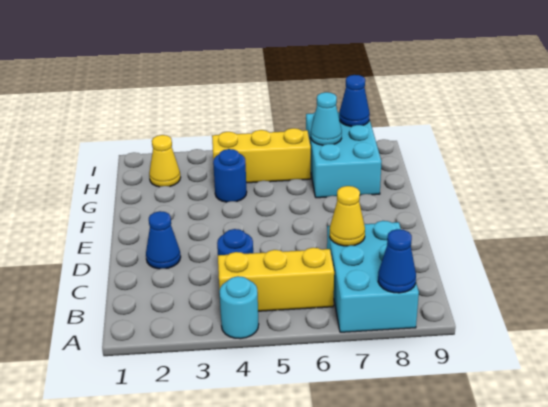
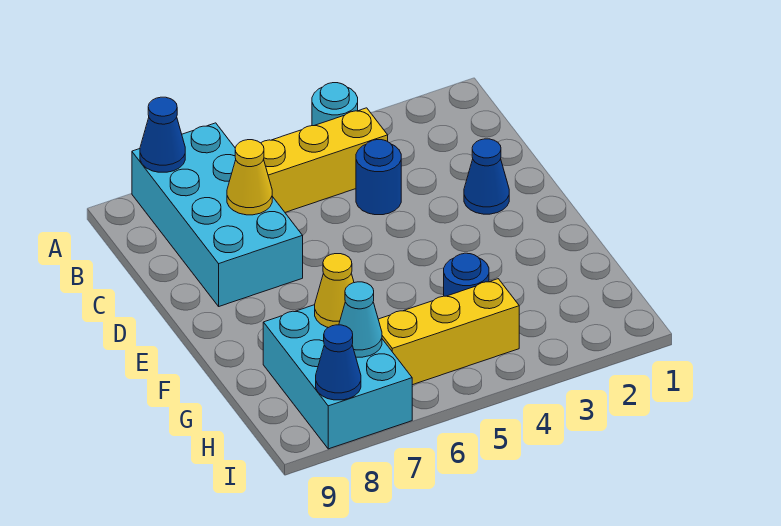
cyan brick A7:C8 level 1 -> cyan brick A7:D8 level 1
yellow cone H2 level 1 -> yellow cone G7 level 2

